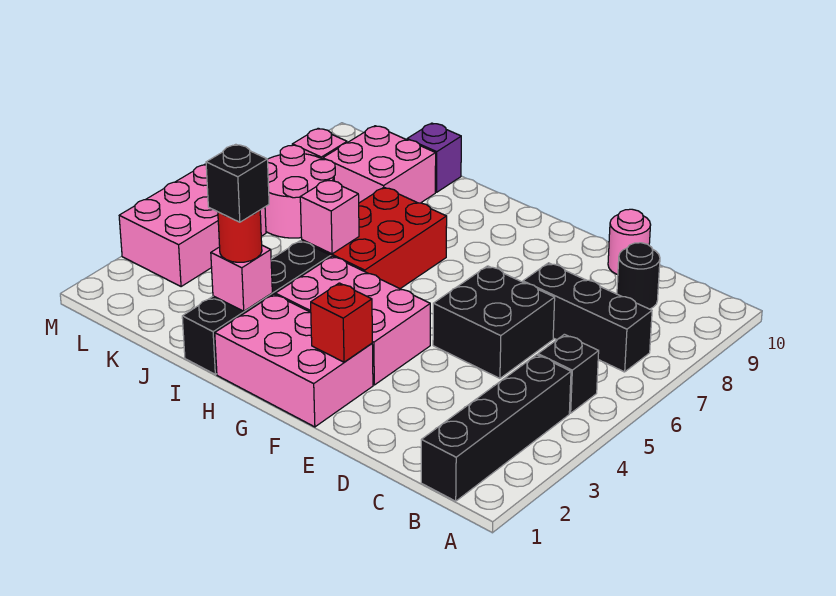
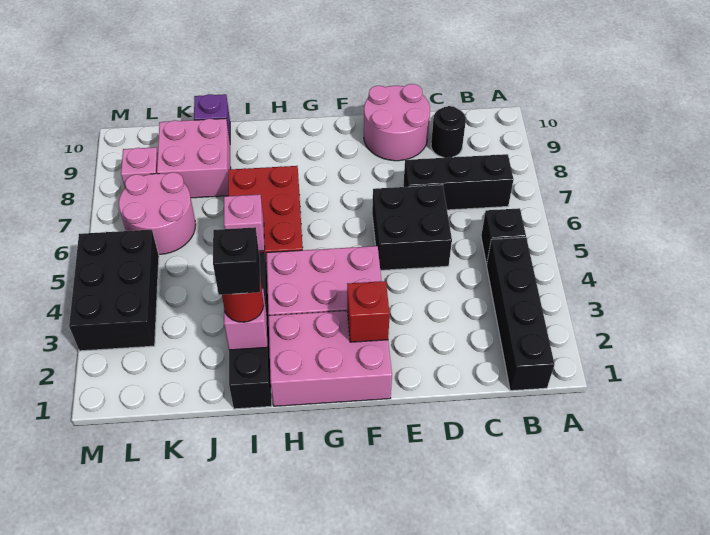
pink round brick D10 level 1 -> pink round brick D9:E10 level 1
pink brick L3:M5 level 1 -> black brick L3:M5 level 1

